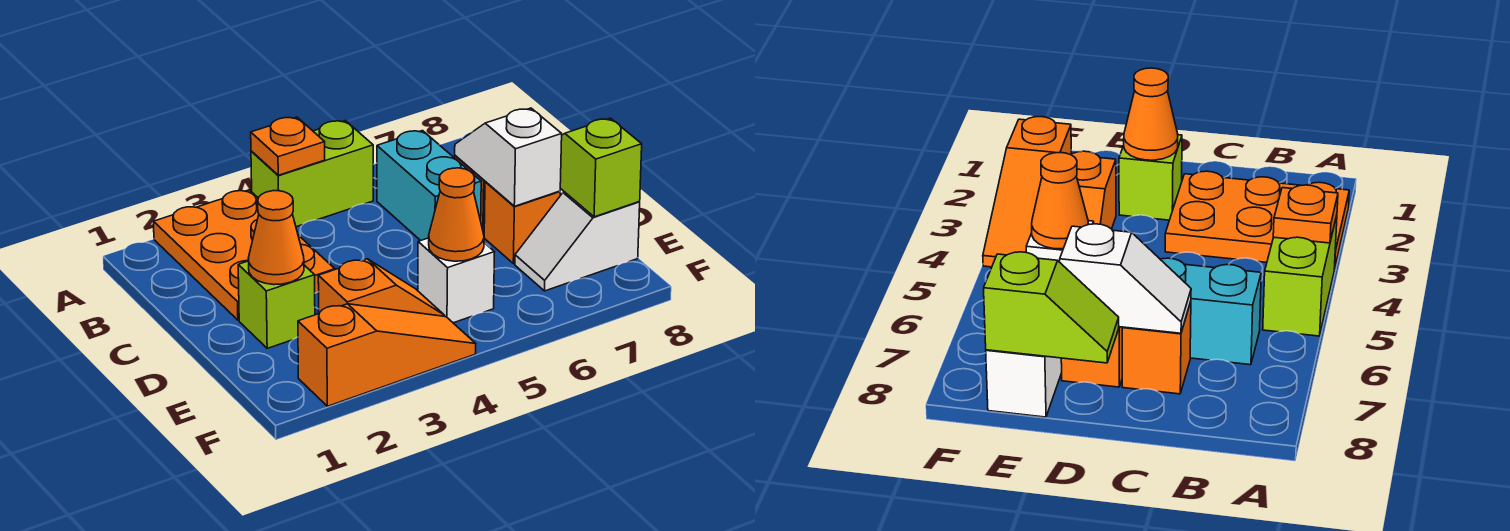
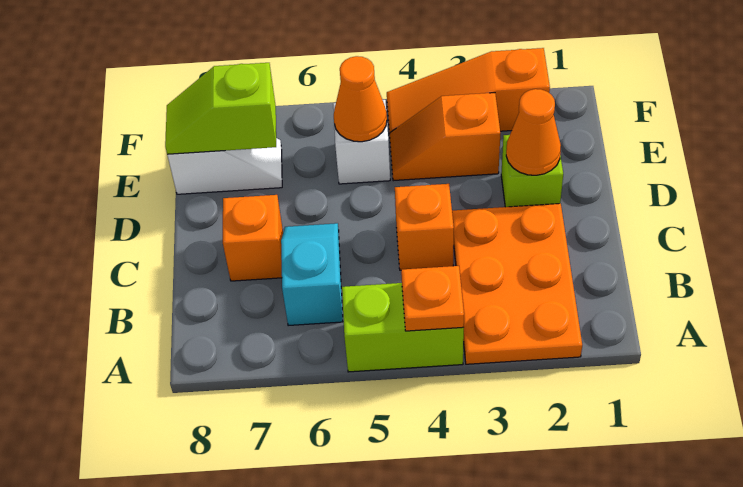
cyan brick B6:C6 level 1 -> cyan slope B6:C6 level 1 top B
white slope C7:D7 level 2 top D -> none
orange brick D7 level 1 -> orange brick C4 level 1
lime slope D8:E8 level 2 top E -> lime slope E7:E8 level 2 top 7

